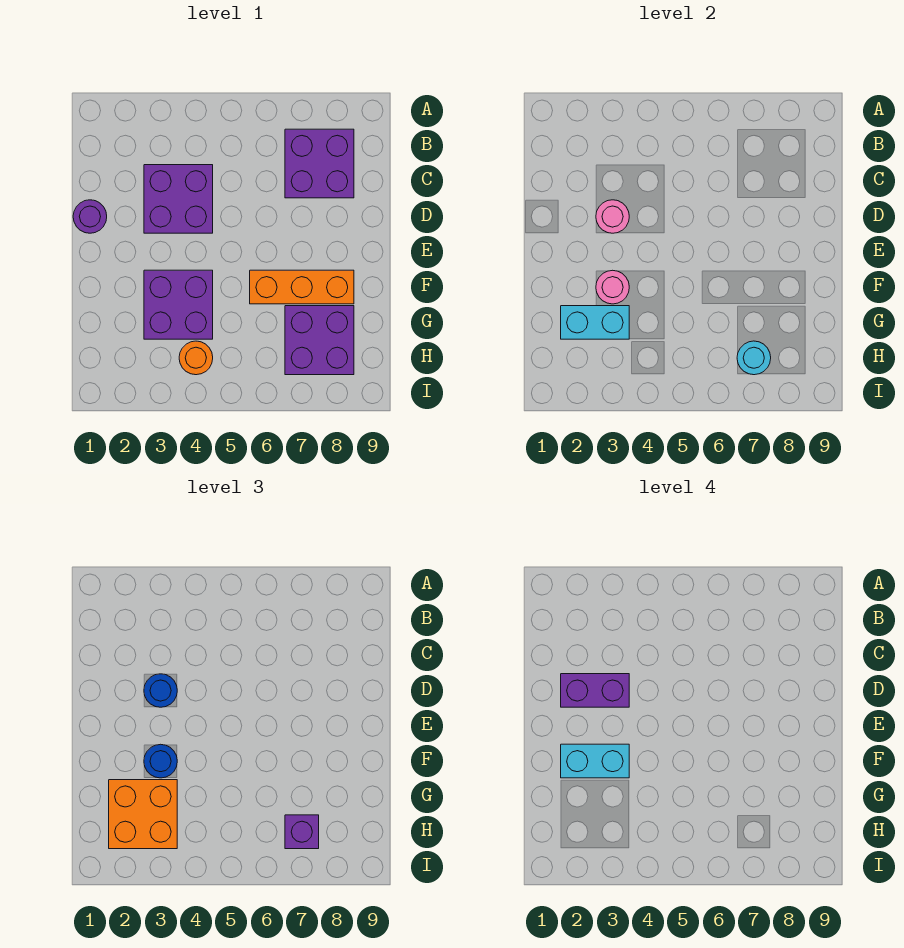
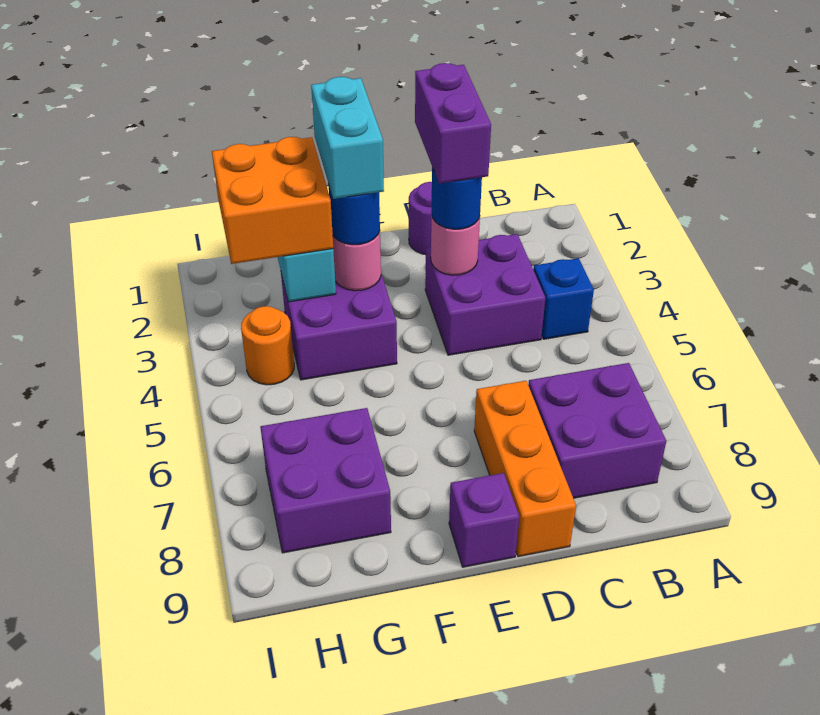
none -> blue brick B4 level 1
orange brick F6:F8 level 1 -> orange brick D7:D9 level 1
cyan round brick H7 level 2 -> none
purple brick H7 level 3 -> purple brick E9 level 1

